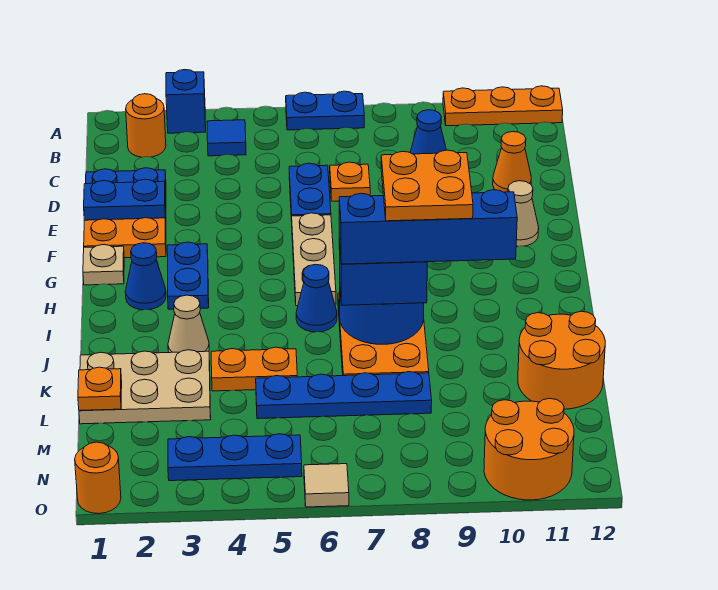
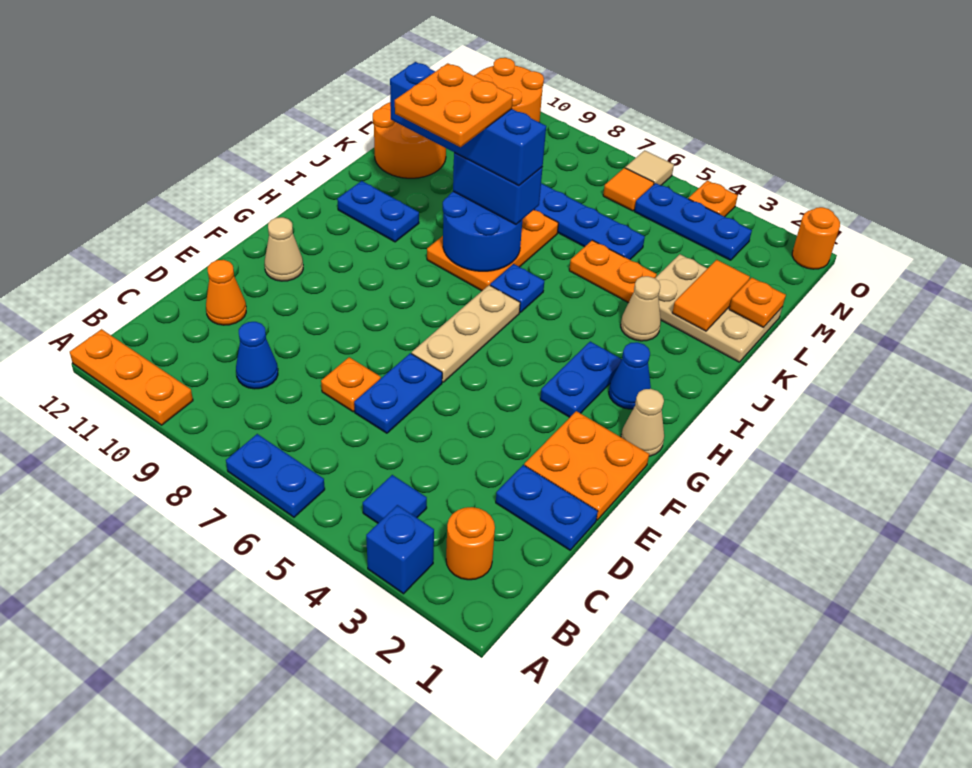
blue plate E1:E2 level 2 -> blue plate I10:I11 level 1
tan plate G1 level 1 -> tan cone G1 level 1
blue cone I6 level 1 -> blue plate I6 level 1
none -> orange tile K2:L2 level 2
none -> orange tile N6 level 1
none -> orange plate O4 level 1

